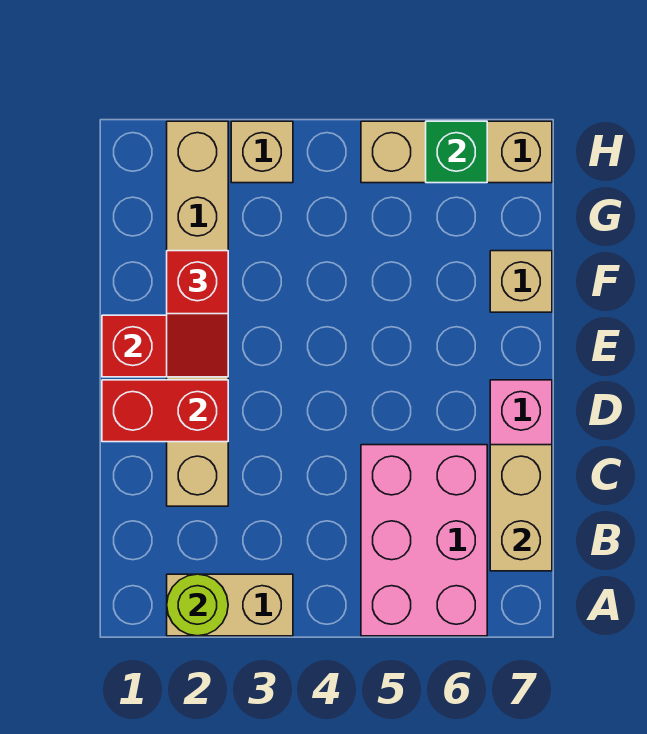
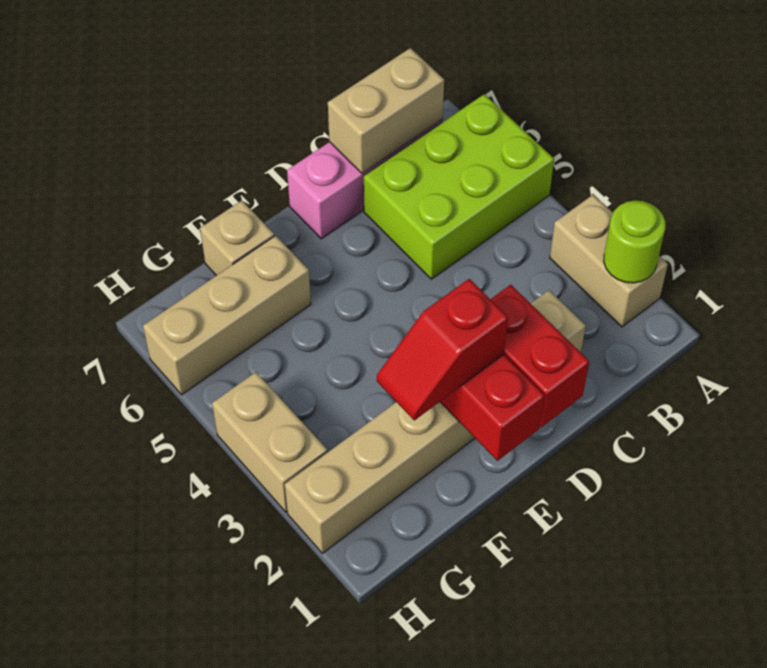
pink brick A5:C6 level 1 -> lime brick A5:C6 level 1
red slope E2:F2 level 3 top F -> red slope E2:F2 level 3 top E
tan brick H3 level 1 -> tan brick H3:H4 level 1
tan brick H5:H7 level 1 -> tan brick F6:H6 level 1
green brick H6 level 2 -> none

